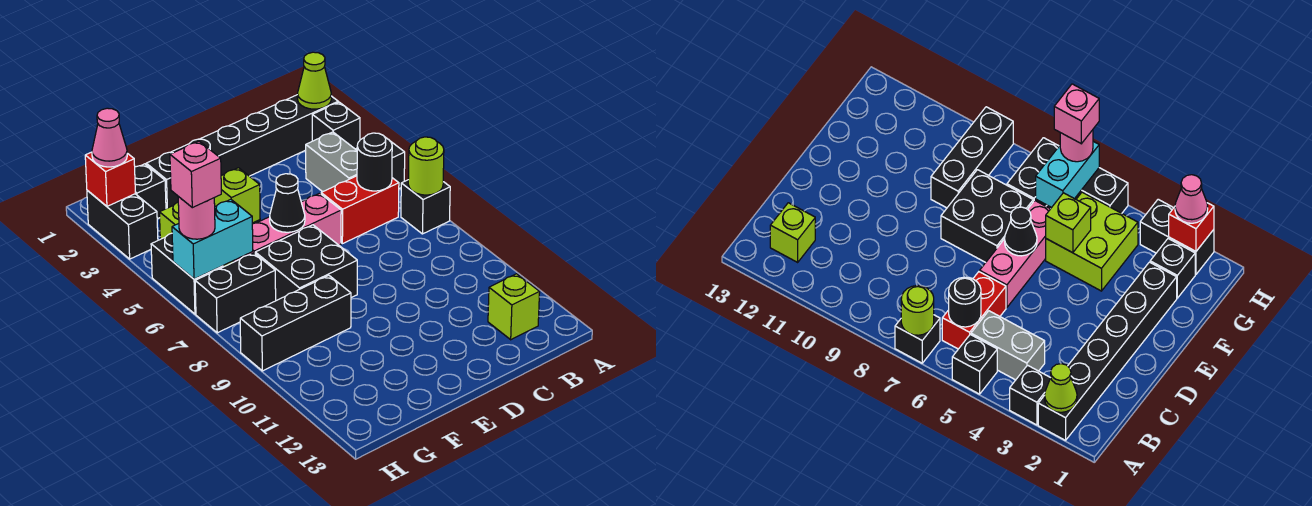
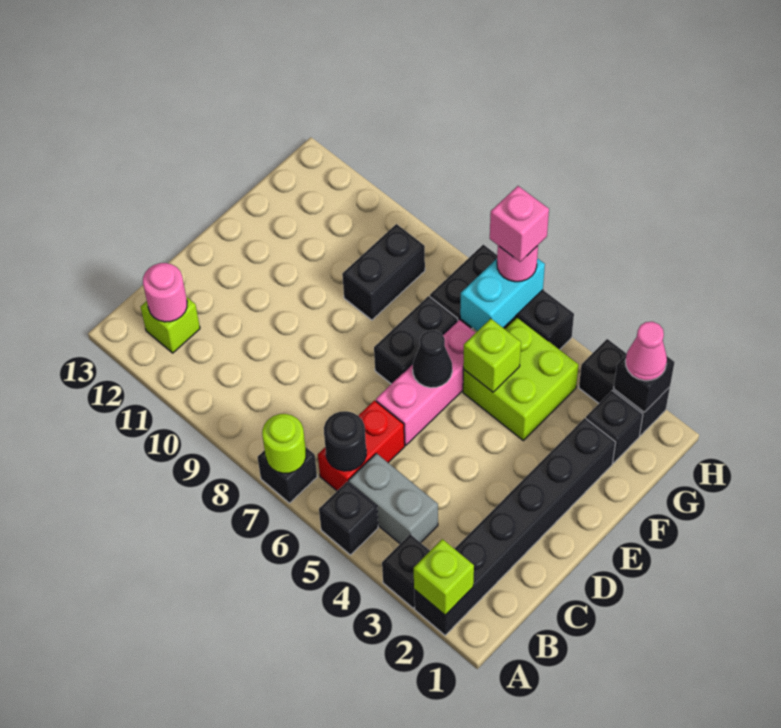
lime cone A2 level 2 -> lime brick A2 level 2
none -> pink round brick B12 level 2
black brick E7:F8 level 1 -> black brick E7:F7 level 1
black brick F9:H9 level 1 -> black brick F9:G9 level 1
red brick H2 level 2 -> black brick H2 level 2

